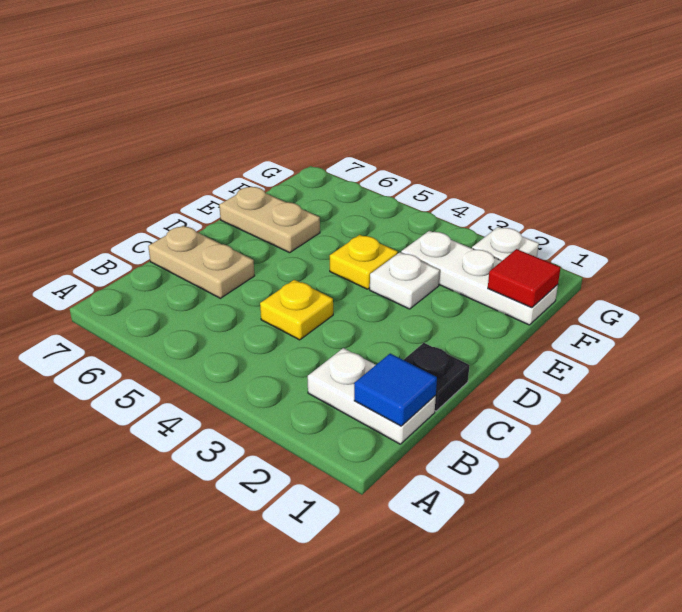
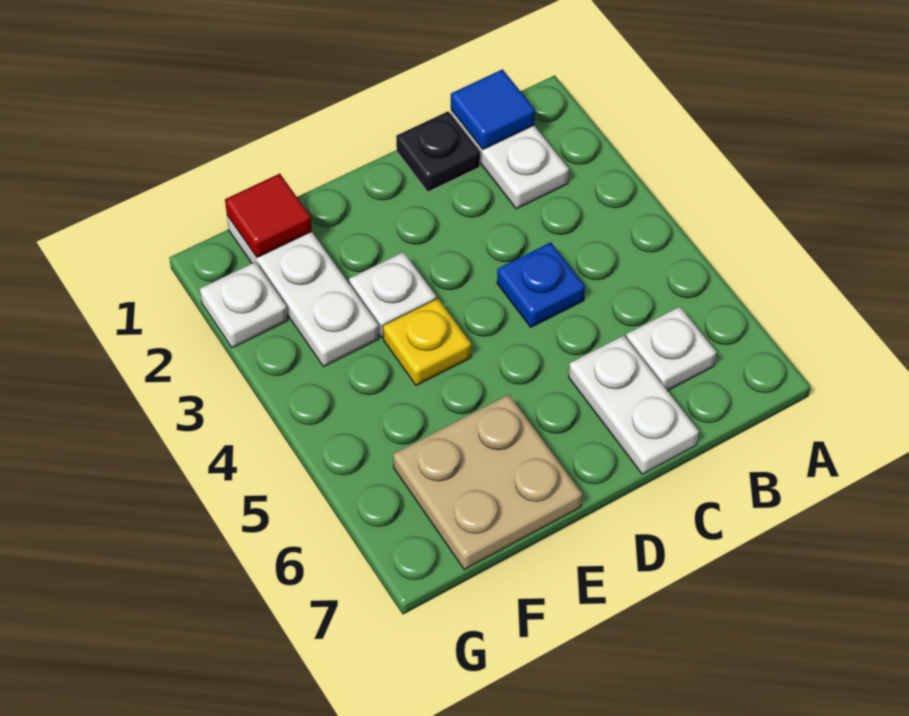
none -> white plate B6 level 1
yellow plate C4 level 1 -> blue plate C4 level 1
tan plate C6:C7 level 1 -> white plate C6:C7 level 1
tan plate E6:E7 level 1 -> tan plate E6:F7 level 1

